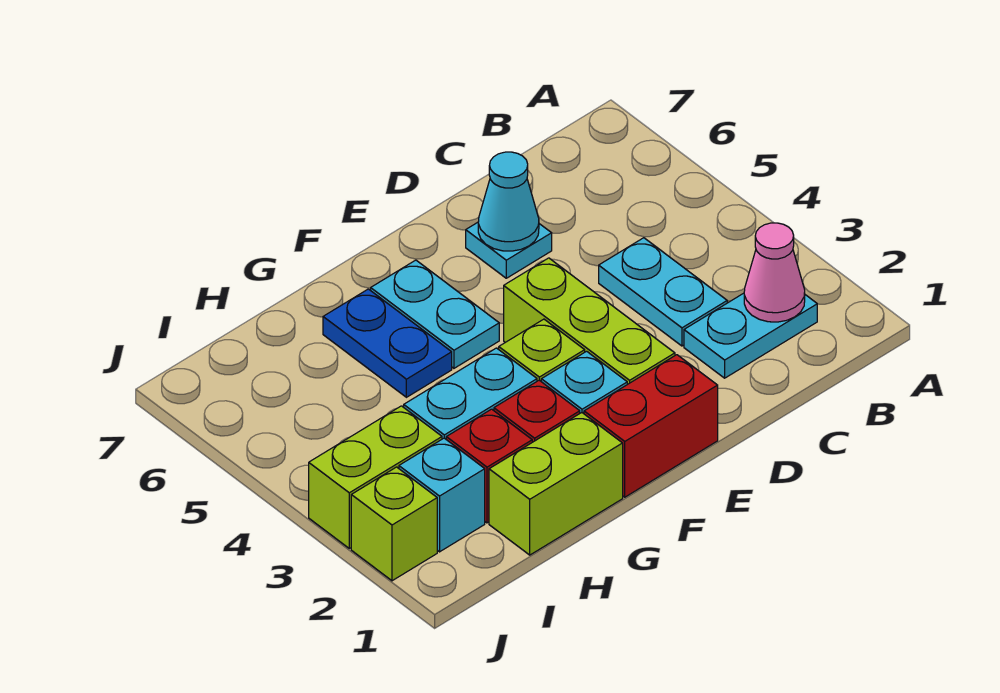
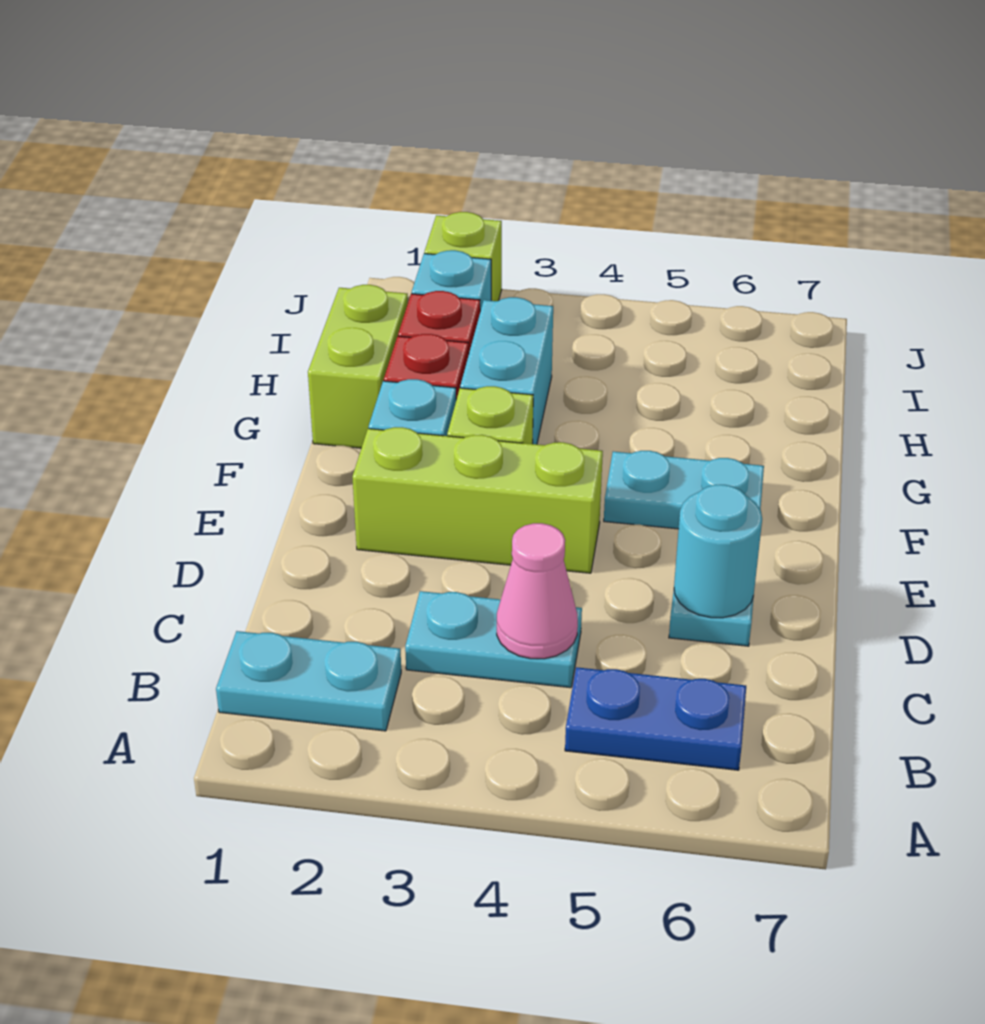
cyan plate B2:C2 level 1 -> cyan plate B1:B2 level 1
pink cone B2 level 2 -> pink cone C4 level 2
cyan cone D6 level 2 -> cyan round brick D6 level 2
red brick E1:F1 level 1 -> none
blue plate G5:G6 level 1 -> blue plate B5:B6 level 1
lime brick I3:J3 level 1 -> none

